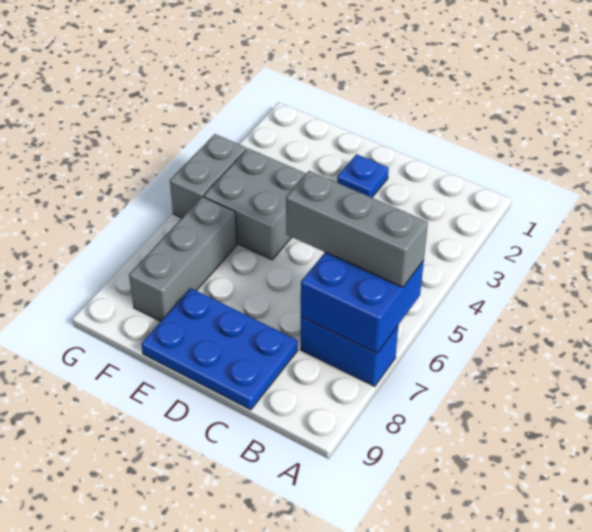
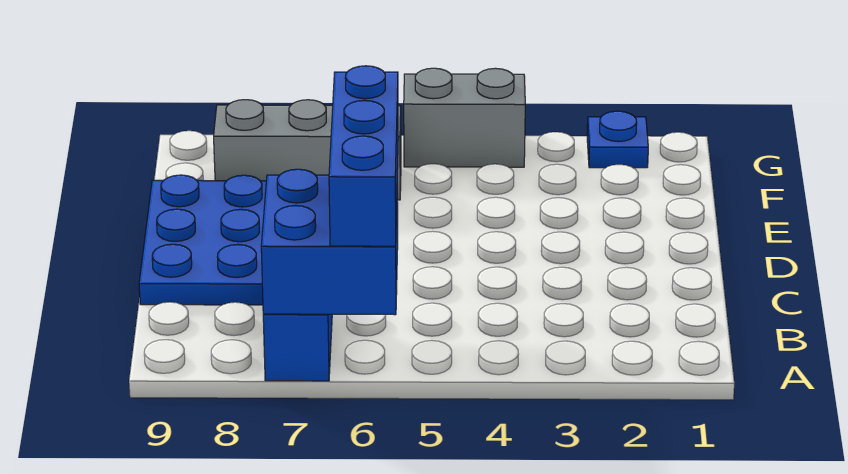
grey brick A6:C6 level 3 -> blue brick A6:C6 level 3
blue plate D2 level 1 -> blue plate G2 level 1
grey brick E4:F5 level 1 -> none

